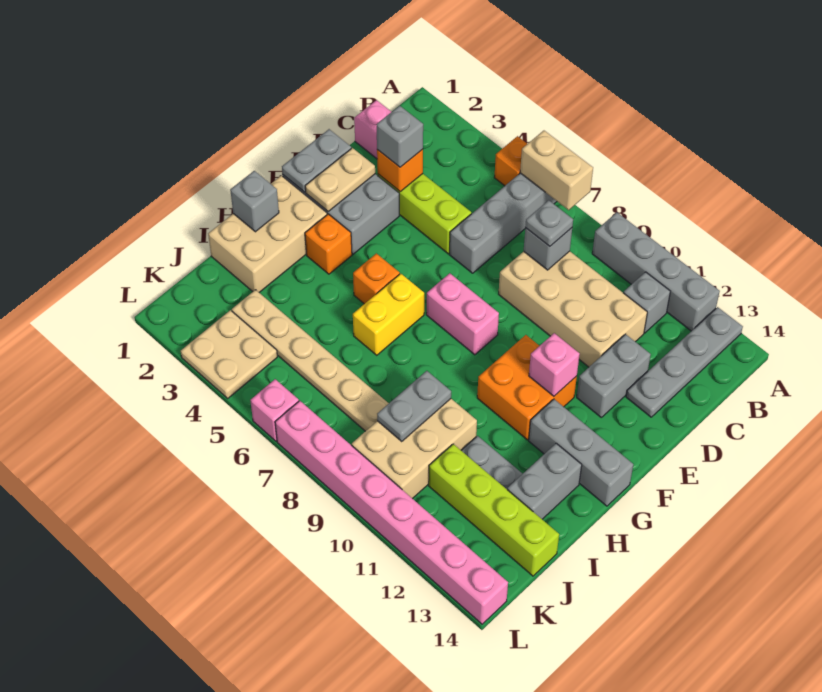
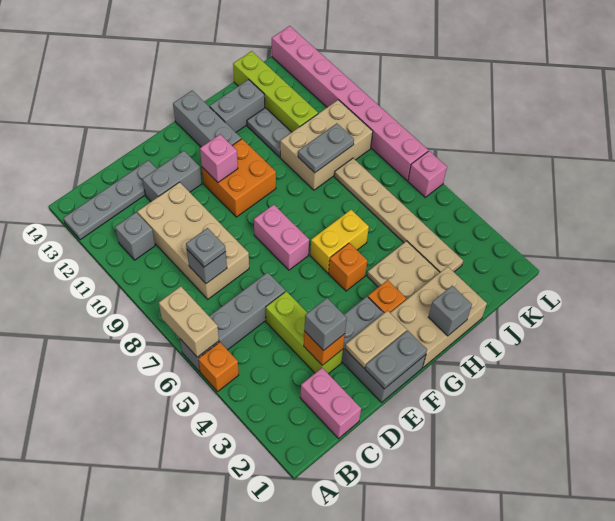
grey brick A9:A12 level 1 -> none
tan plate K3:L4 level 1 -> tan plate H3:I4 level 1

